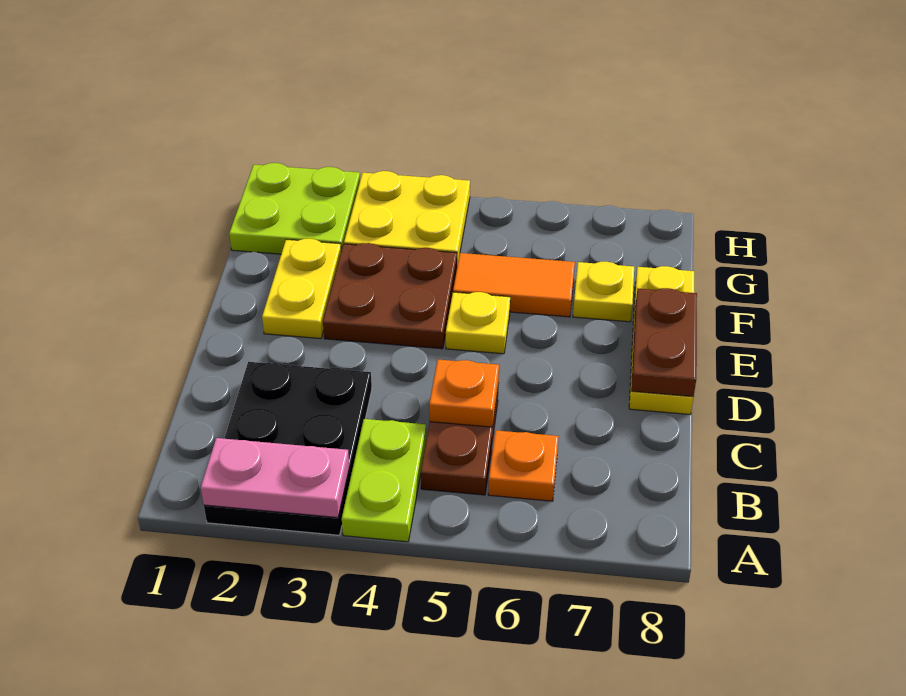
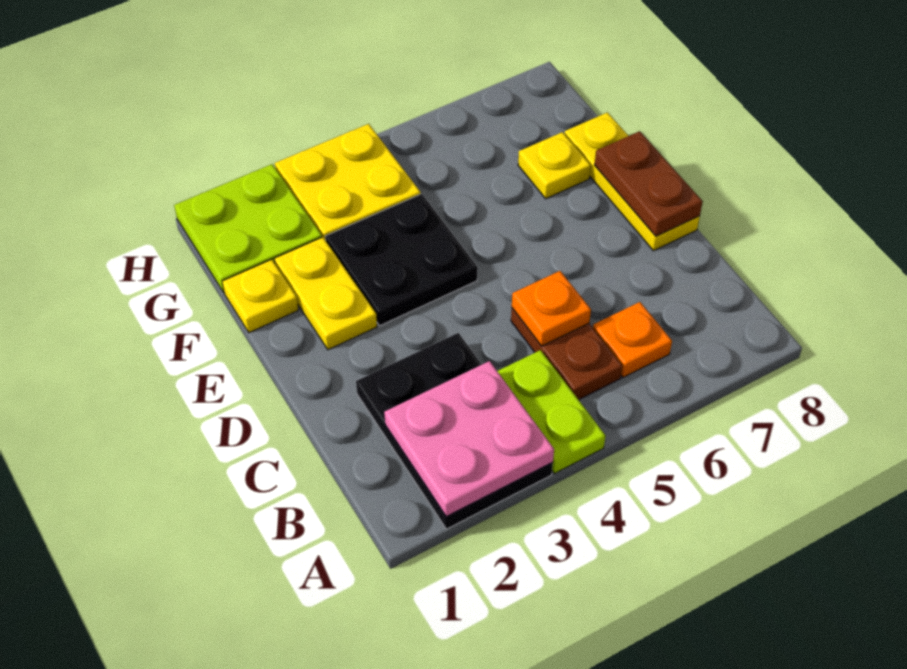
pink plate A2:A3 level 2 -> pink plate A2:B3 level 2
brown plate E3:F4 level 1 -> black plate E3:F4 level 1
yellow plate E5 level 1 -> yellow plate F1 level 1
orange tile F5:F6 level 1 -> none

